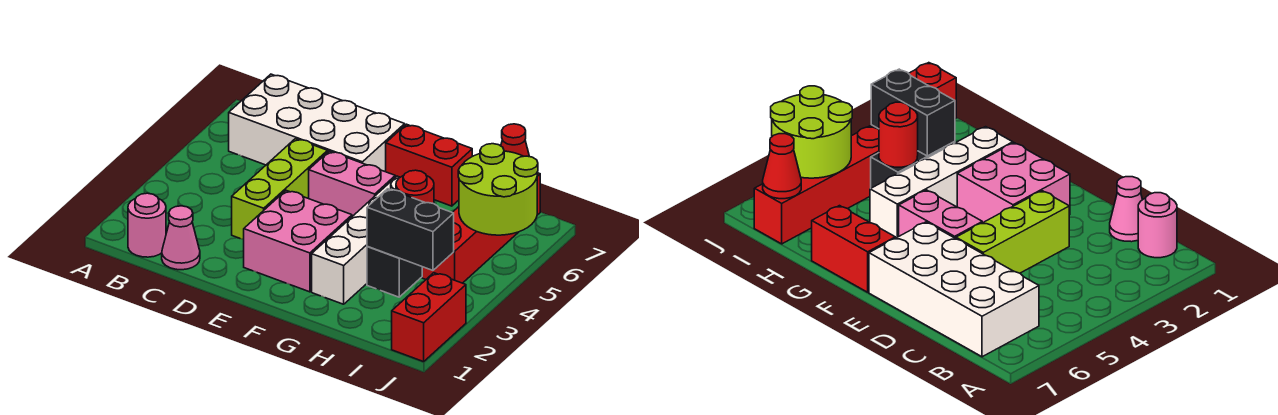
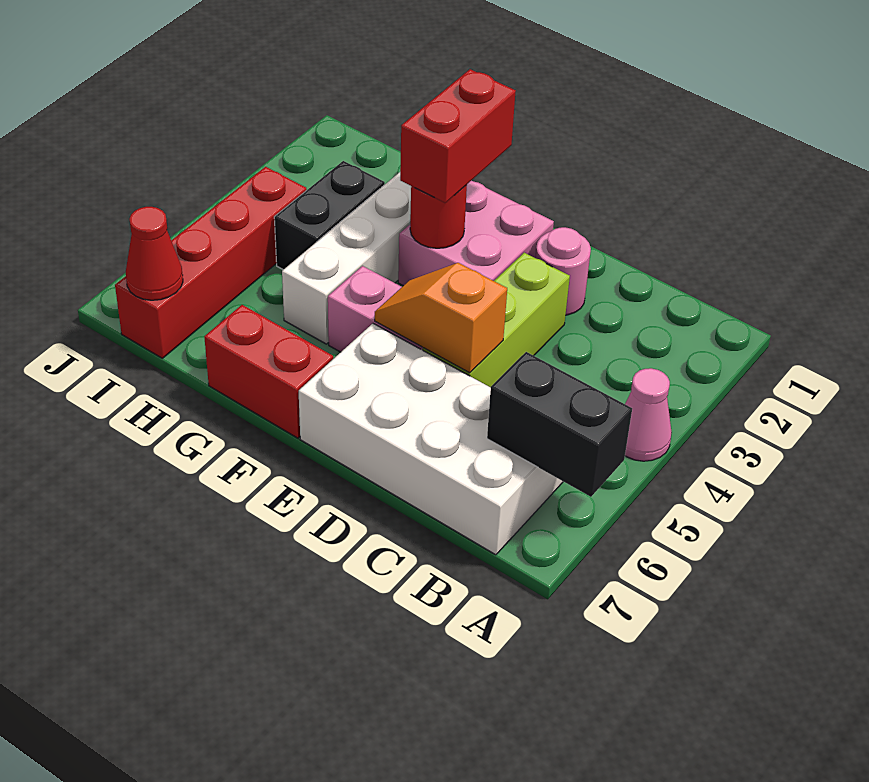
pink round brick B1 level 1 -> pink round brick D2 level 1
pink cone C1 level 1 -> pink cone A4 level 1
none -> orange slope D5:E5 level 2 top D
black brick H3:I3 level 2 -> black brick A6:B6 level 2
red round brick H4 level 2 -> red round brick F3 level 2
lime round brick I5:J6 level 2 -> none
red brick J1:J2 level 1 -> red brick F2:F3 level 3

